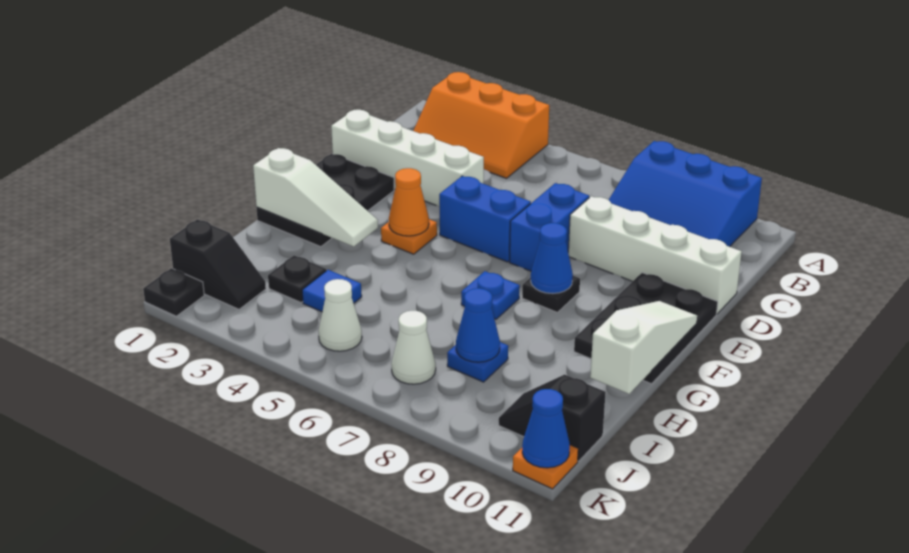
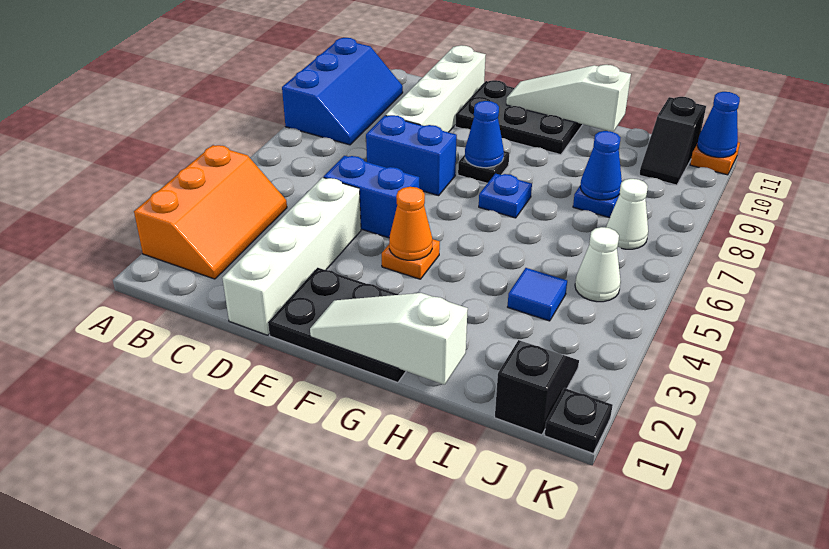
blue slope A8:C10 level 1 top A -> blue slope A8:B10 level 1 top A
blue brick E5:E6 level 1 -> blue brick D5:E5 level 1
white slope G1:G3 level 2 top 1 -> white slope F1:H1 level 2 top H
black plate I3 level 1 -> none

